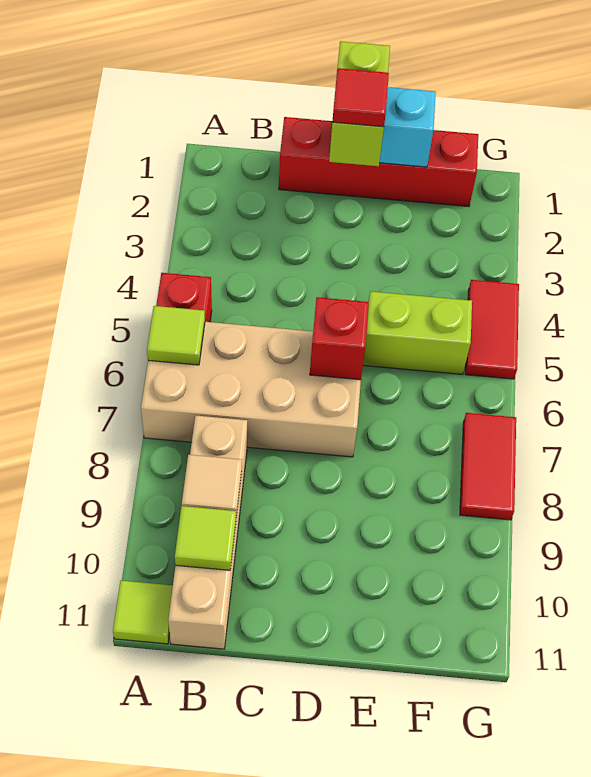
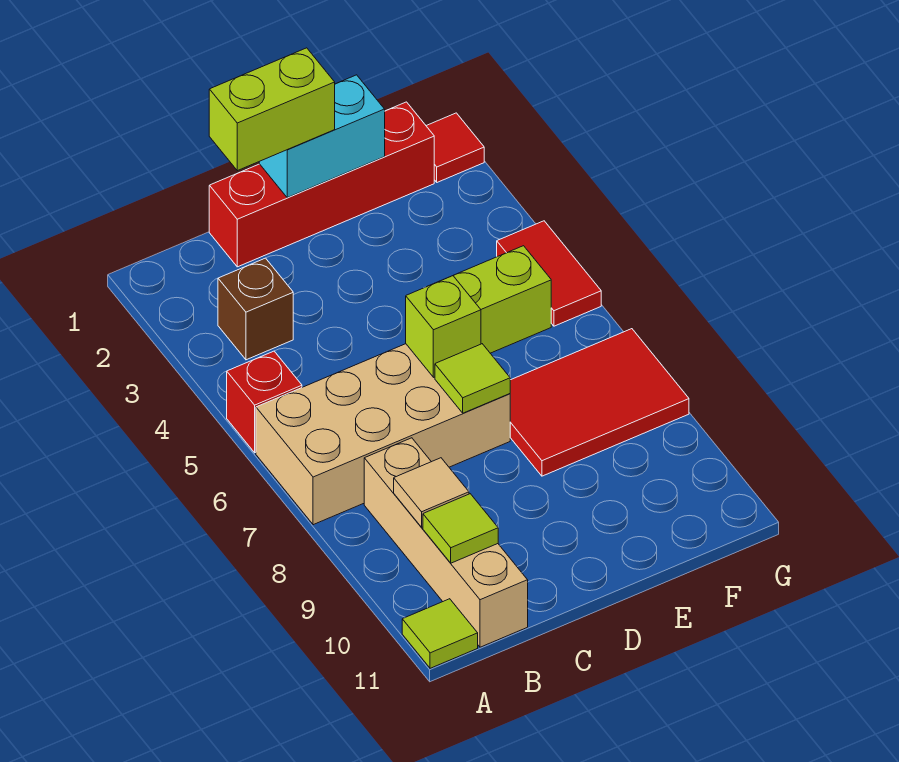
lime tile A6 level 2 -> lime tile D7 level 2
none -> brown brick B3 level 1
lime brick D1:D2 level 3 -> lime brick C1:D1 level 3
red tile D2 level 4 -> red tile G1 level 1
red brick D6 level 2 -> lime brick D6 level 2
red tile G7:G8 level 1 -> red tile E7:G8 level 1

